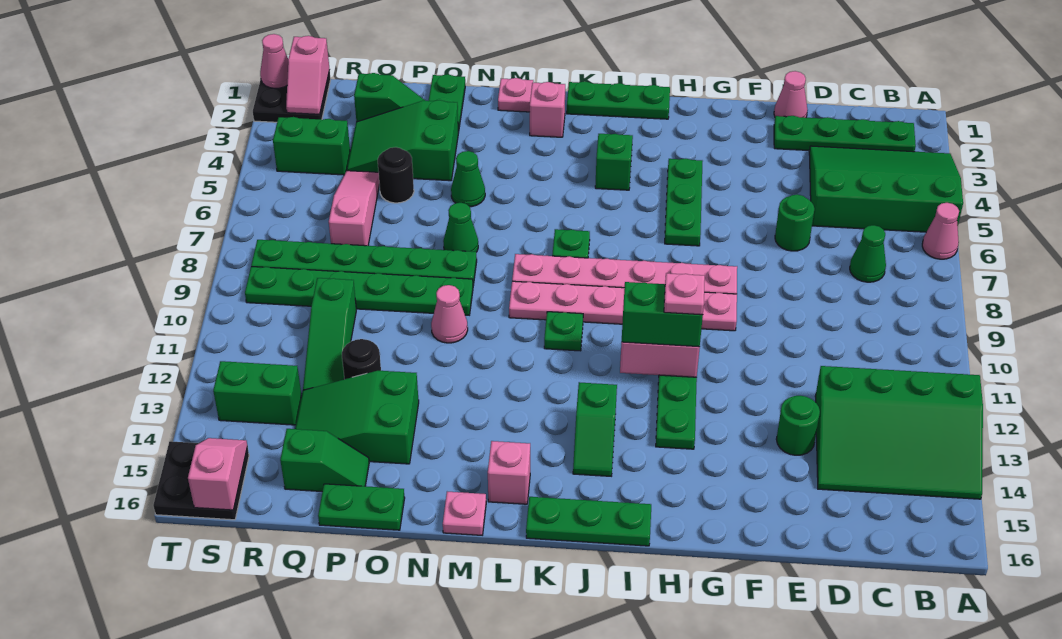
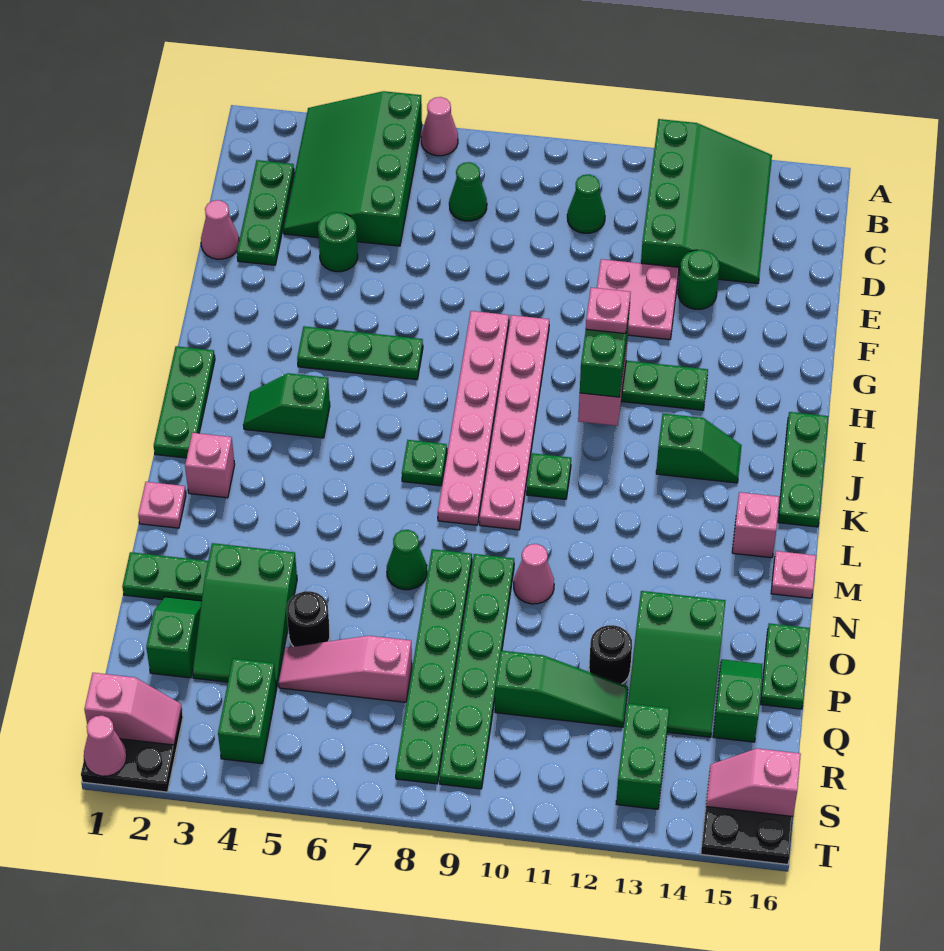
green plate B2:E2 level 1 -> green plate C2:E2 level 1
green round brick E6 level 1 -> green round brick E4 level 1
none -> pink plate E11:F12 level 1
green cone N5 level 1 -> green cone C10 level 1

